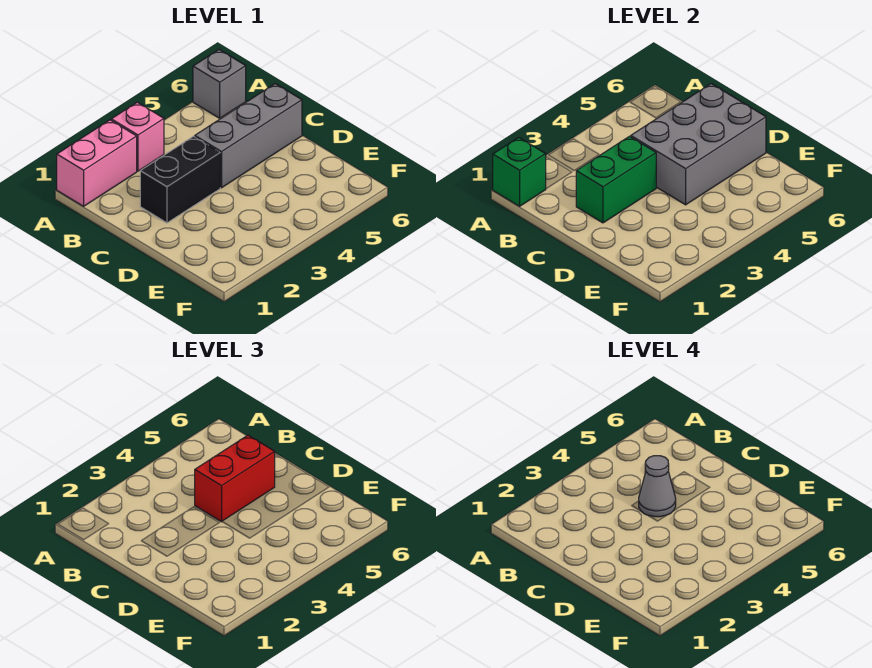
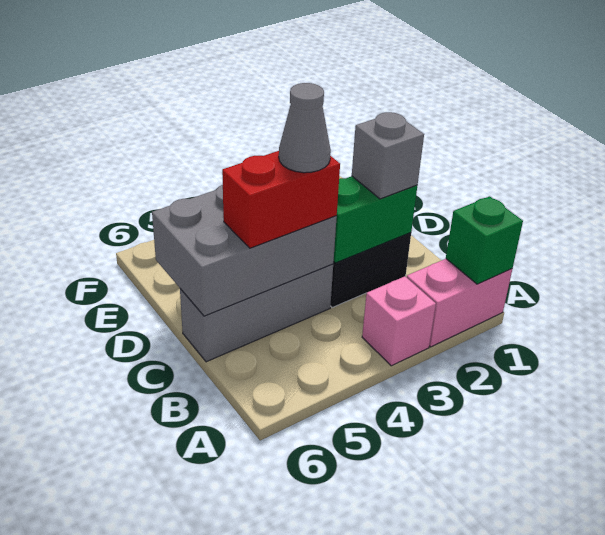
grey brick A6 level 1 -> grey brick C2 level 3

